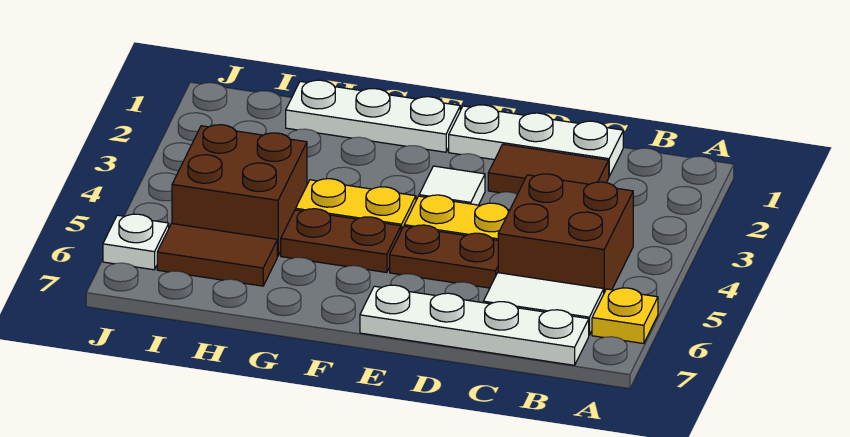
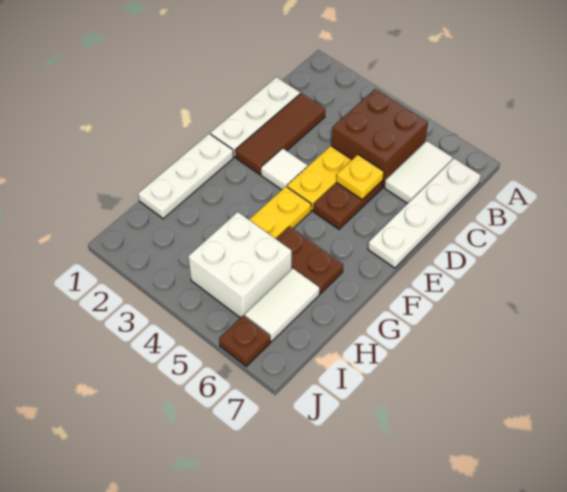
yellow plate A6 level 1 -> yellow plate D5 level 2
brown tile C2:D2 level 1 -> brown tile C2:E2 level 1
brown plate F5:G5 level 1 -> brown plate G5:G6 level 1
brown brick H4:I5 level 1 -> white brick H4:I5 level 1
brown tile H6:I6 level 1 -> white tile H6:I6 level 1
white plate J6 level 1 -> brown plate J6 level 1

